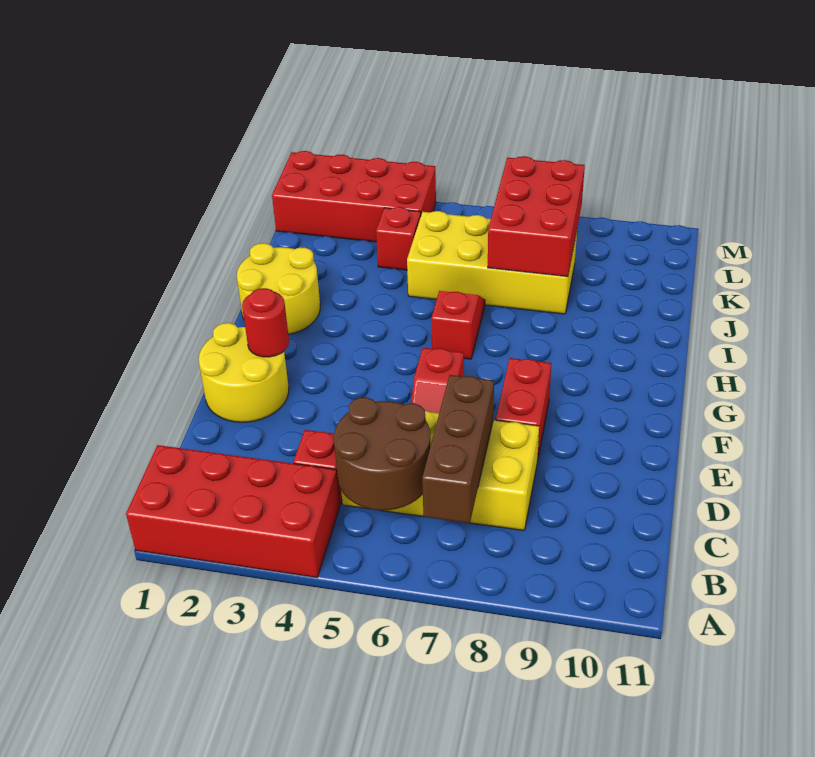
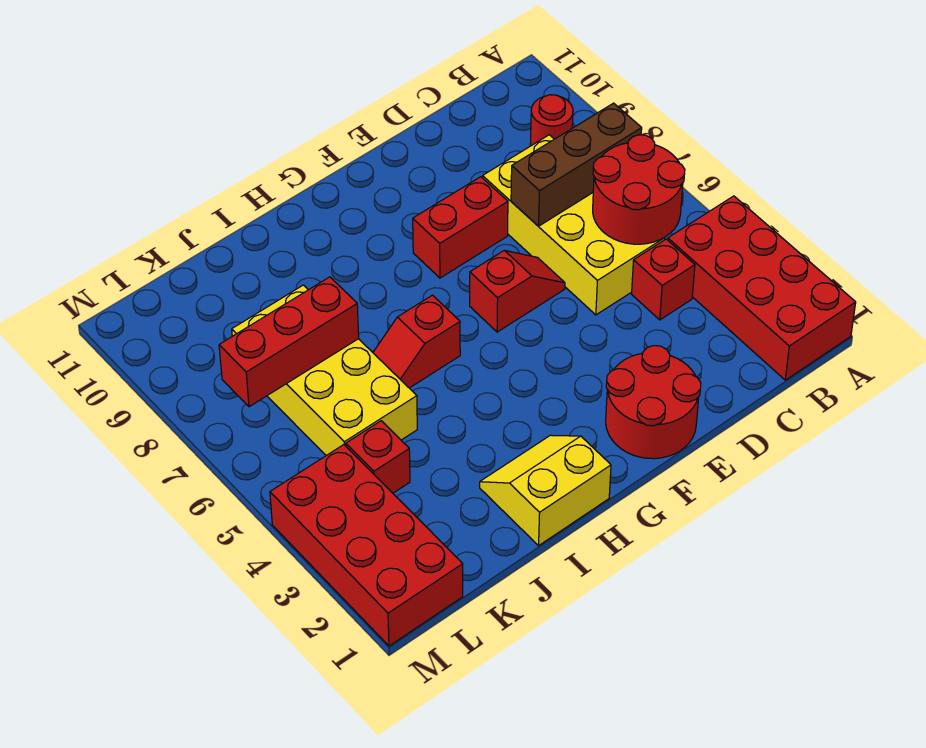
brown round brick B5:C6 level 2 -> red round brick B5:C6 level 2
yellow round brick E1:F2 level 1 -> red round brick E1:F2 level 1
red round brick F2 level 2 -> red round brick B9 level 1
yellow round brick H1:I2 level 1 -> yellow slope H1:I2 level 1 top 1
red brick J7:L8 level 2 -> red brick J7:L7 level 2

